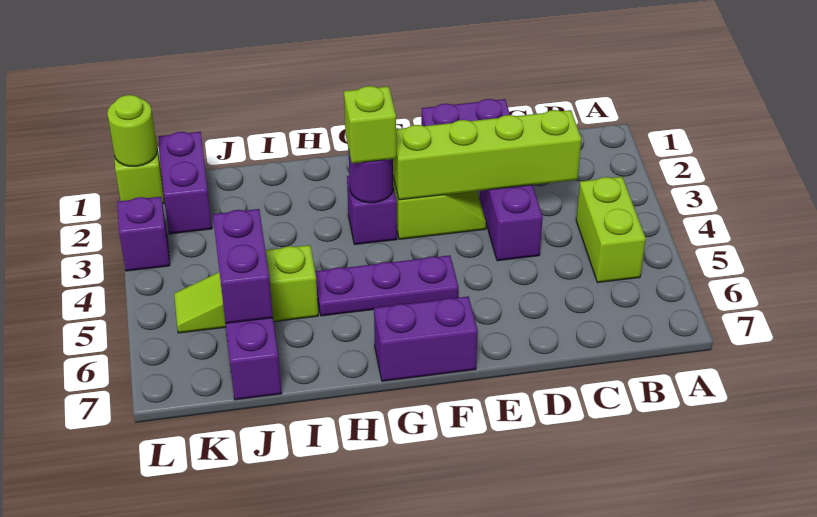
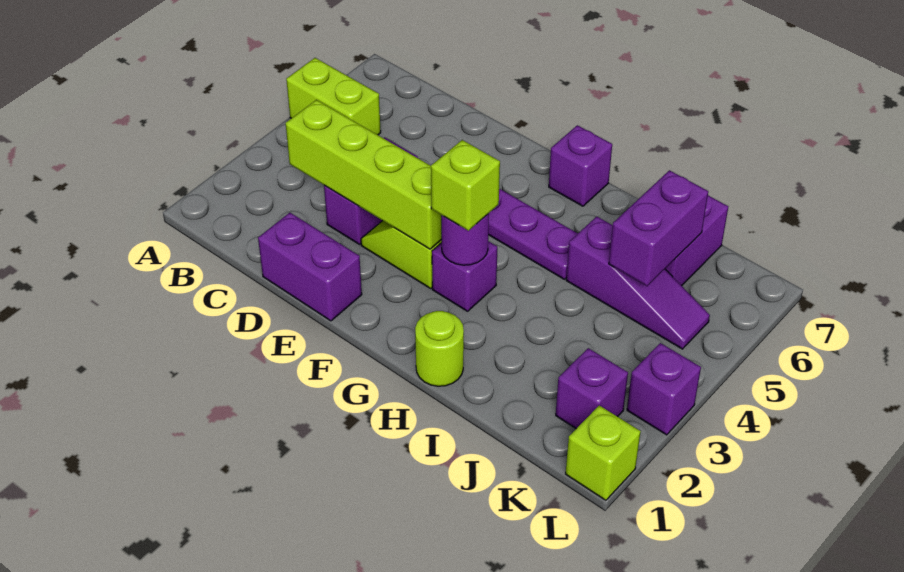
lime brick B4:B5 level 1 -> lime brick A5:B5 level 1
purple brick F7:G7 level 1 -> purple brick G7 level 1
lime slope I5:K5 level 1 top I -> purple slope I5:K5 level 1 top I
purple brick K1:K2 level 1 -> purple brick K2 level 1
lime round brick L1 level 2 -> lime round brick H1 level 1

